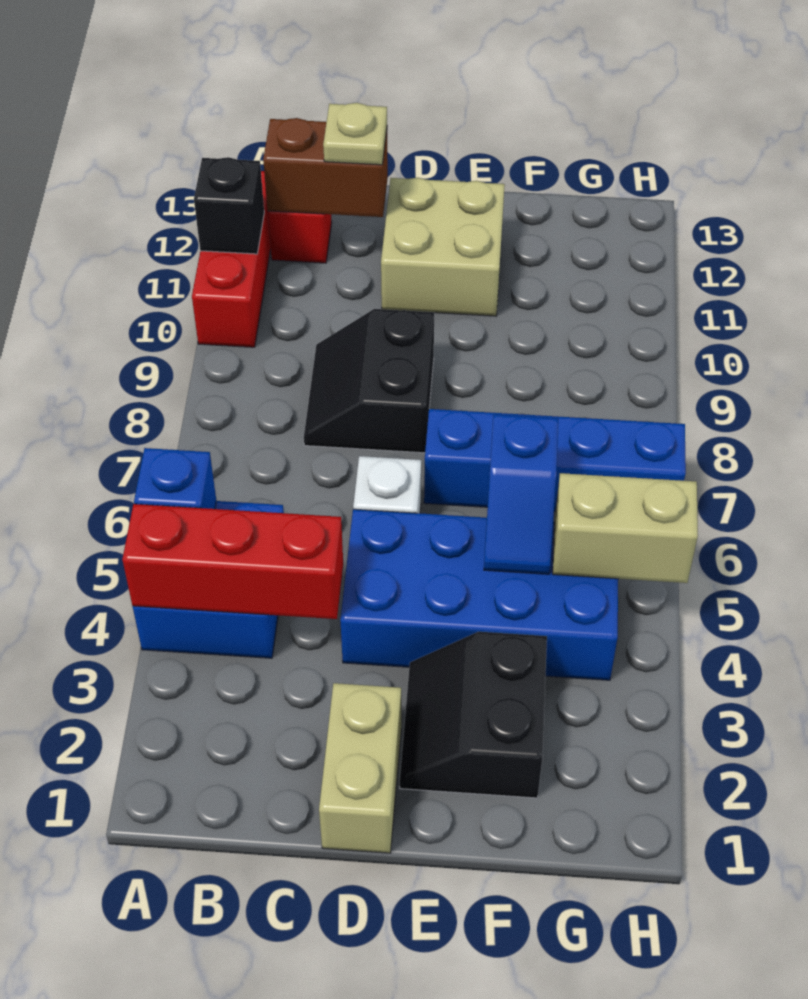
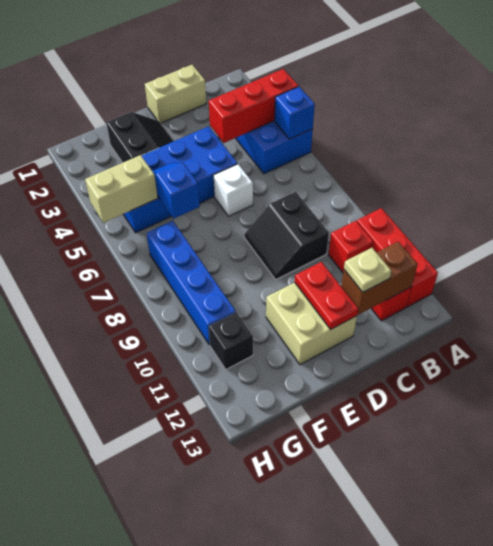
black brick A11 level 2 -> black brick G11 level 1
none -> red brick B10 level 1
black slope C8:D9 level 1 top D -> black slope C8:D9 level 1 top C
tan brick D1:D2 level 1 -> tan brick C1:D1 level 1
none -> red plate D11:D12 level 2
blue brick E7:H7 level 1 -> blue brick G7:G10 level 1

